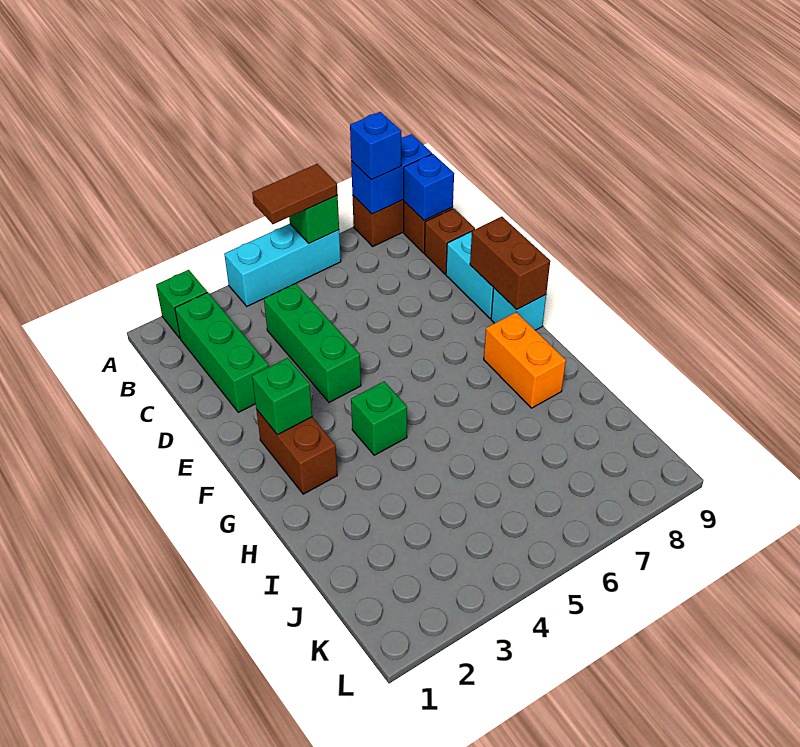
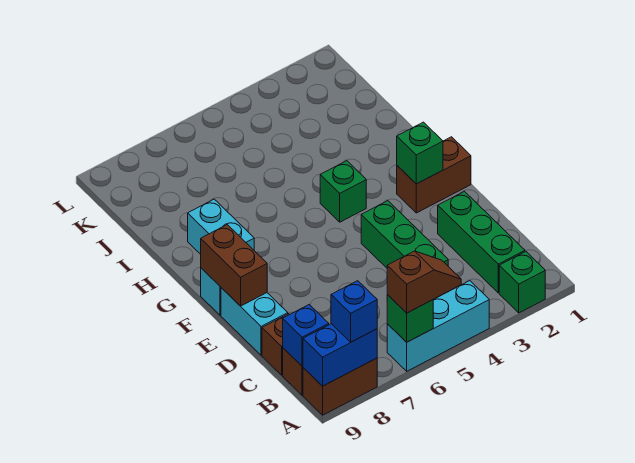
brown tile A5:A6 level 3 -> brown slope A5:A6 level 3 top 6
brown brick F2:G2 level 1 -> brown brick F1:F2 level 1
orange brick G8:H8 level 1 -> cyan brick G8:H8 level 1

